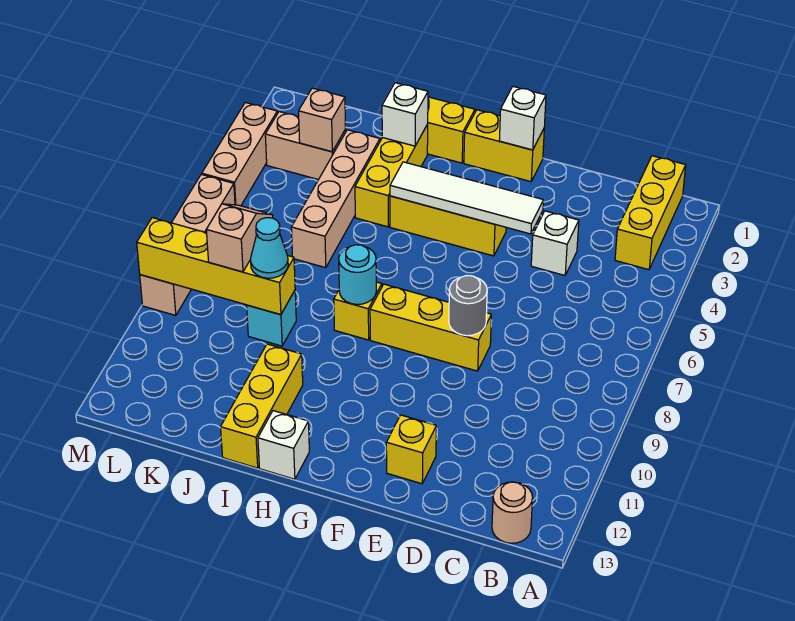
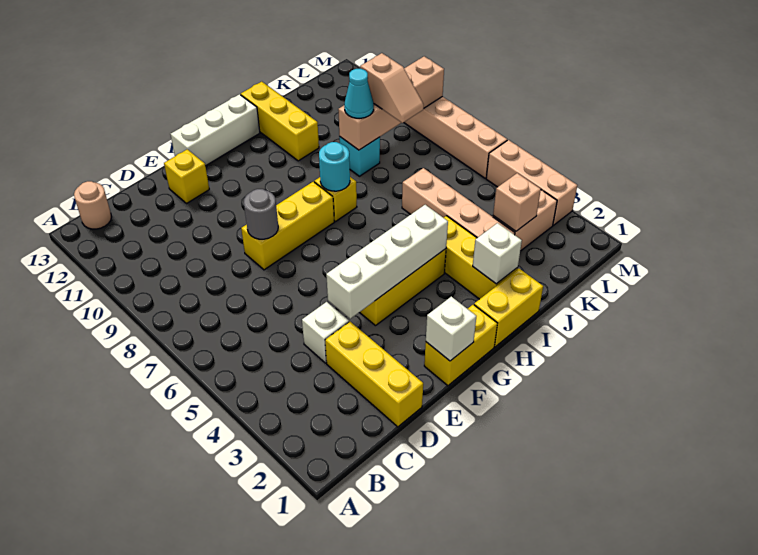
yellow brick B1:B3 level 1 -> yellow brick D1:D3 level 1
white tile E4:H4 level 2 -> white brick E4:H4 level 2
white brick H13 level 1 -> white brick F13:H13 level 1
yellow brick J9:M9 level 2 -> tan brick J9:M9 level 2

